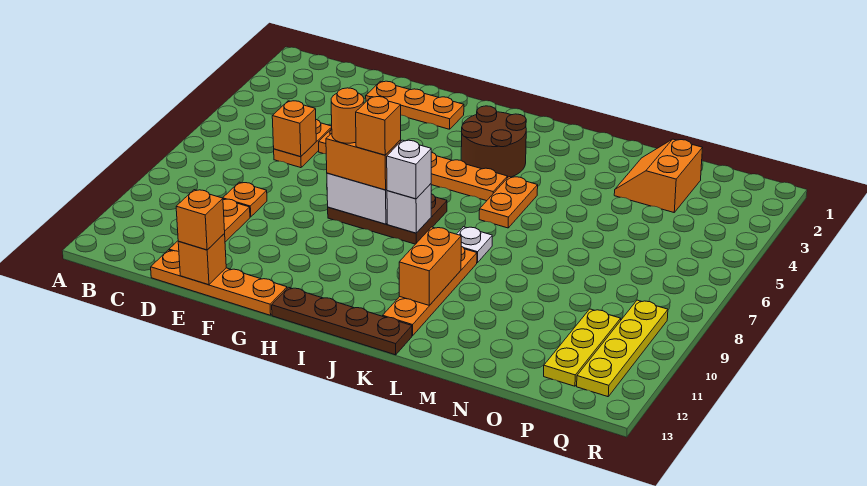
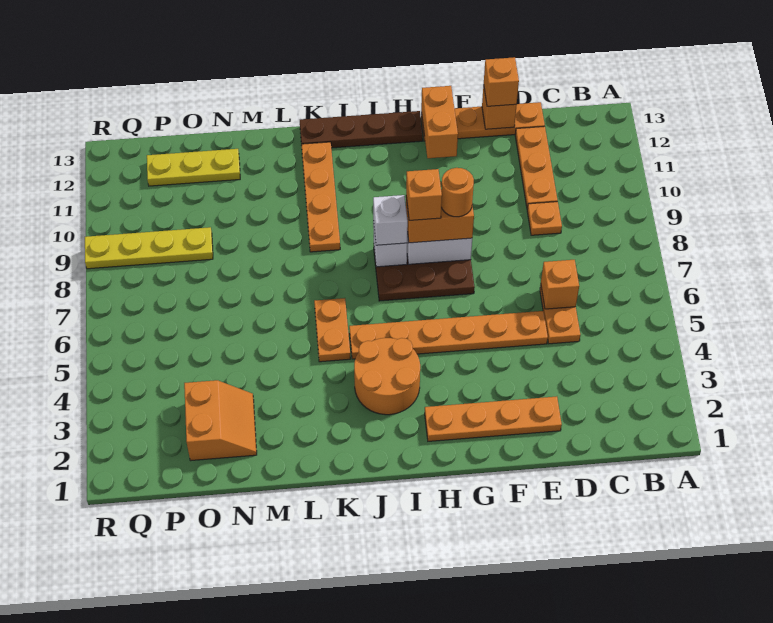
orange plate E2:G2 level 1 -> orange plate E2:H2 level 1
brown round brick I3:J4 level 1 -> orange round brick I3:J4 level 1
white plate K8 level 1 -> none
orange brick K10:K11 level 2 -> orange brick G12:G13 level 2
yellow plate P10:P12 level 1 -> yellow plate N12:P12 level 1
yellow plate Q9:Q12 level 1 -> yellow plate O9:R9 level 1

